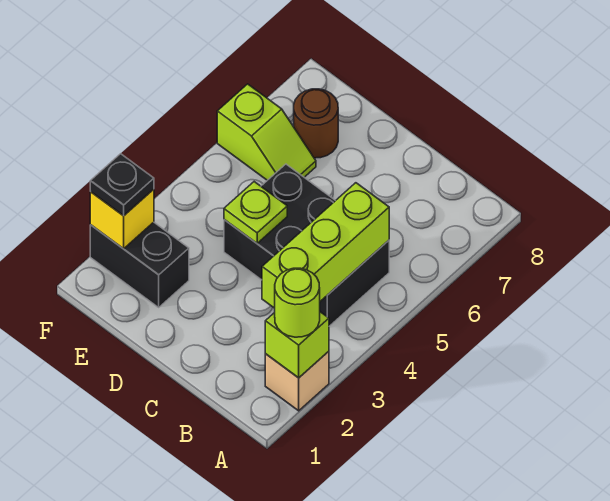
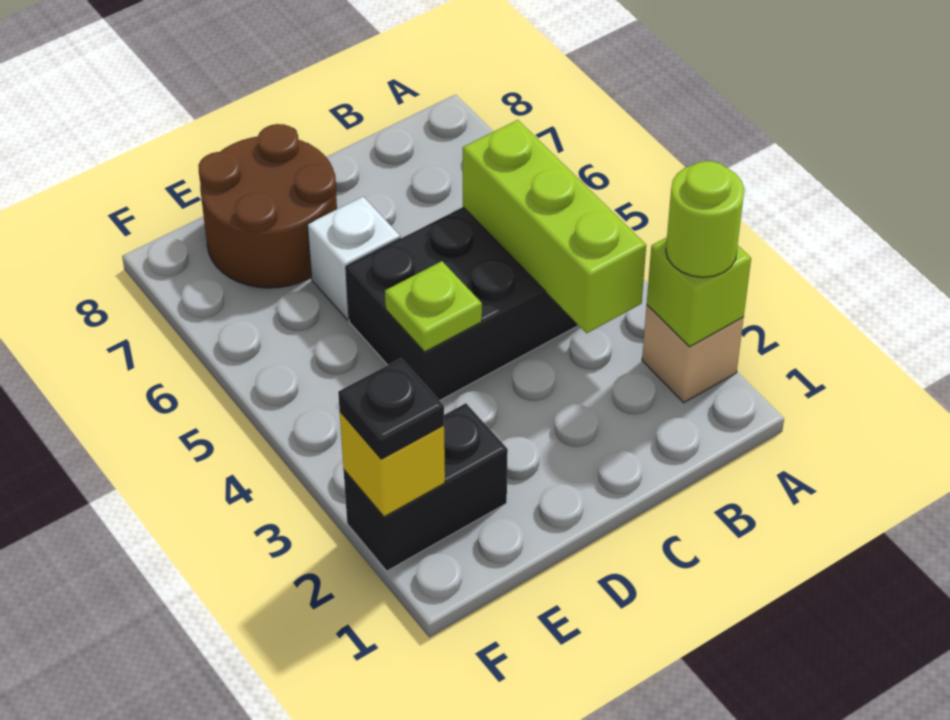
none -> white brick D6 level 1
lime slope E6:F6 level 1 top F -> none
brown round brick E7 level 1 -> brown round brick D7:E8 level 1

